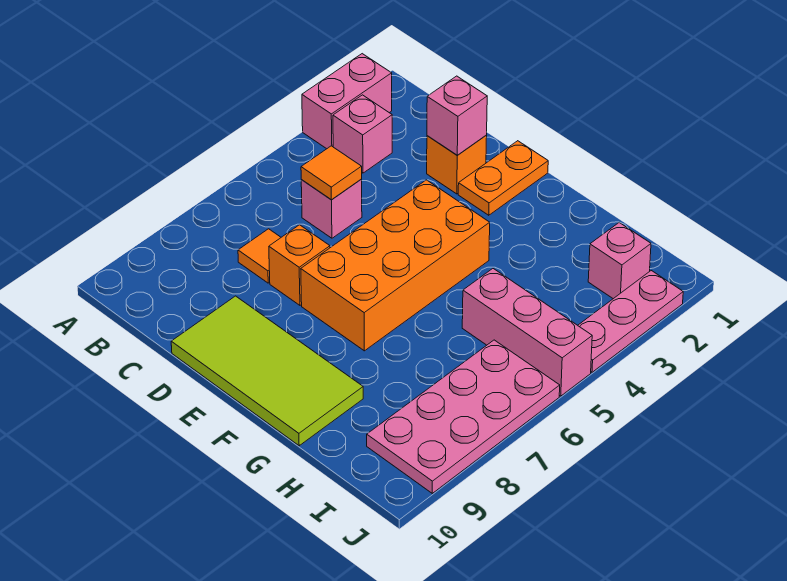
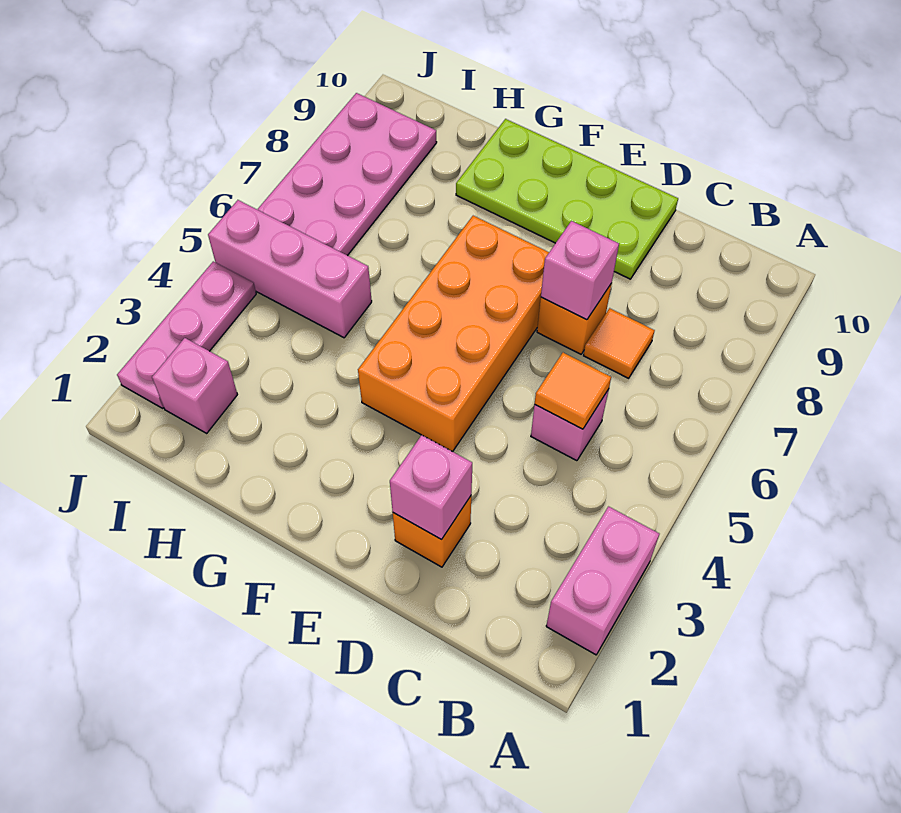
pink brick B3 level 1 -> pink brick D7 level 2
lime tile D9:G10 level 1 -> lime plate D9:G10 level 1
orange plate E1:E2 level 1 -> none

